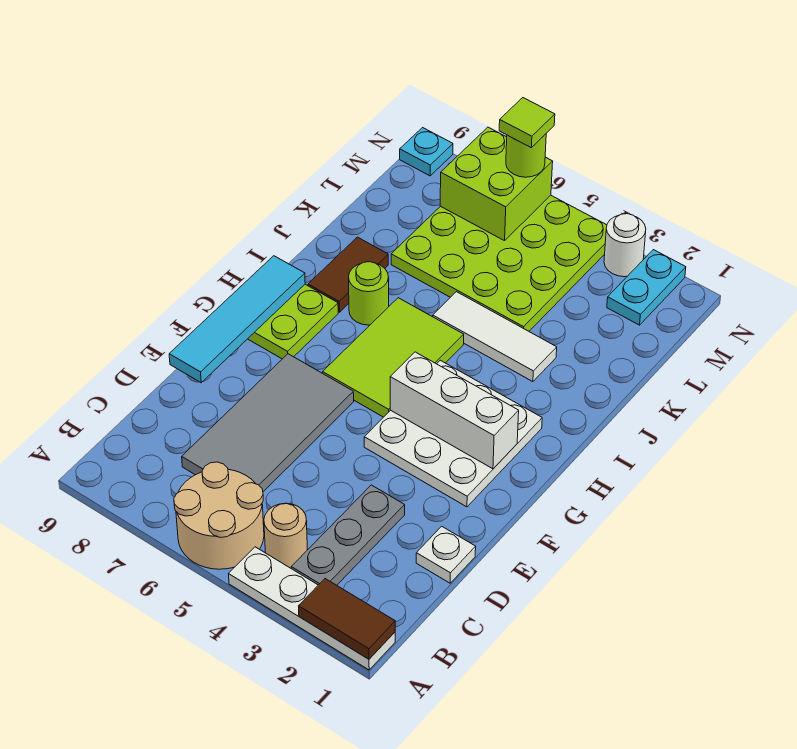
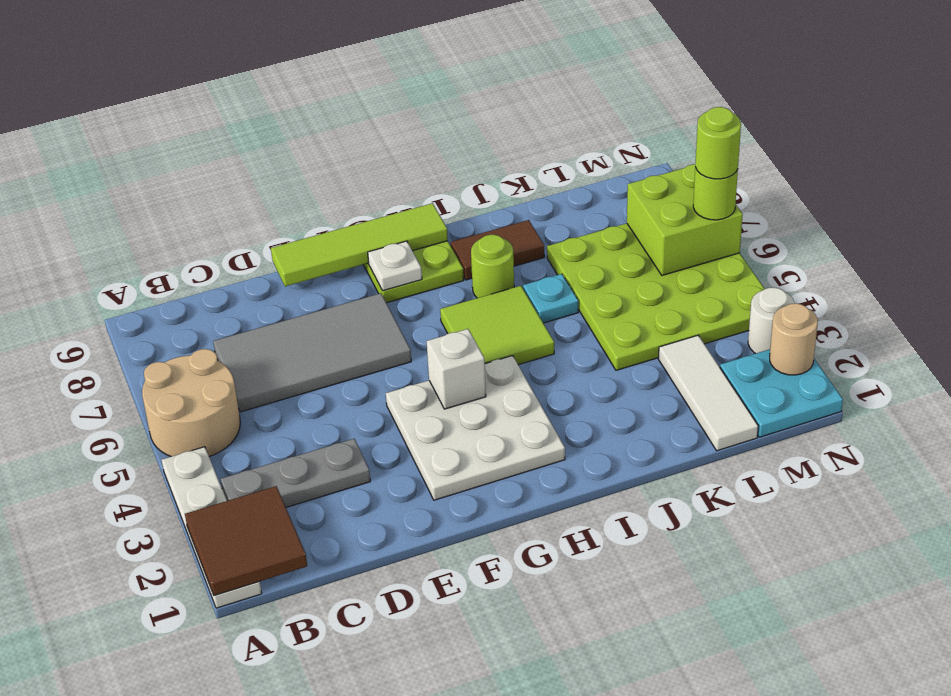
brown tile A1:A2 level 2 -> brown tile A1:B2 level 2
tan round brick B4 level 1 -> tan round brick N2 level 2
white plate D1 level 1 -> white plate G8 level 2
cyan tile E9:H9 level 2 -> lime tile E9:H9 level 2
white brick G2:G4 level 2 -> white brick G4 level 2
lime tile G5:I6 level 1 -> lime tile H5:I6 level 1
white tile J3:J5 level 1 -> white tile L1:L3 level 1
cyan plate M2:N2 level 1 -> cyan plate M1:N2 level 1
lime tile N6 level 4 -> lime round brick N6 level 4
cyan plate N9 level 1 -> cyan plate J6 level 1

